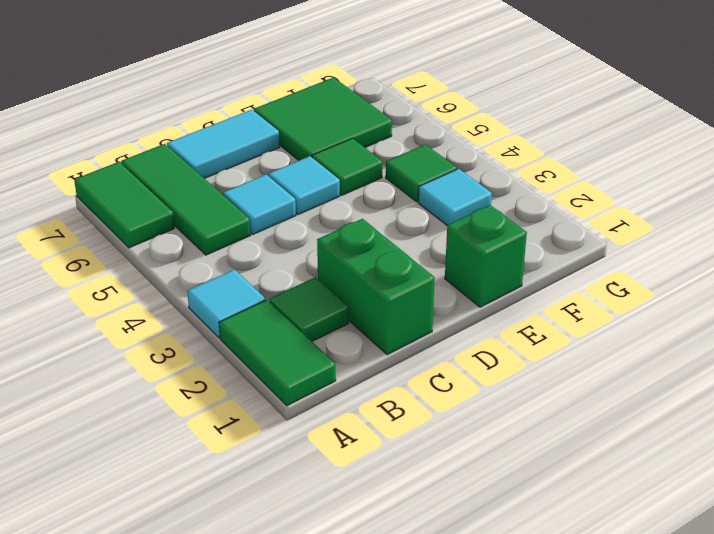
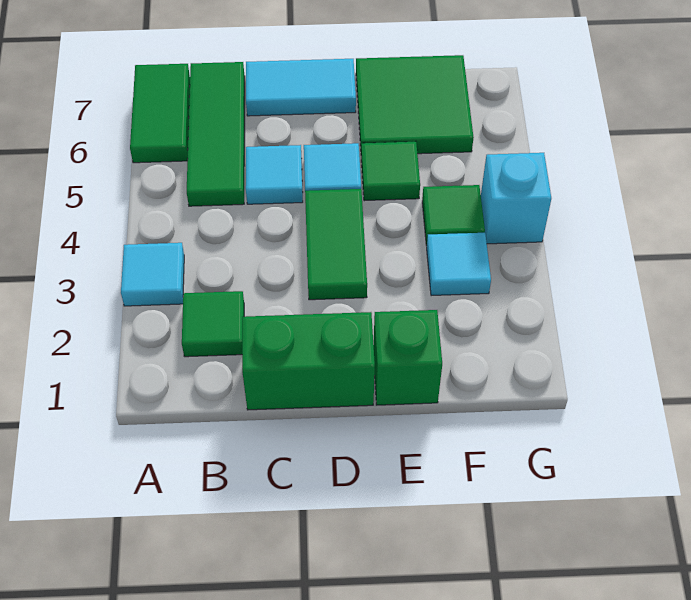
green tile A1:A2 level 1 -> green tile D3:D4 level 1
green brick C1:C2 level 1 -> green brick C1:D1 level 1
none -> cyan brick G4 level 1

